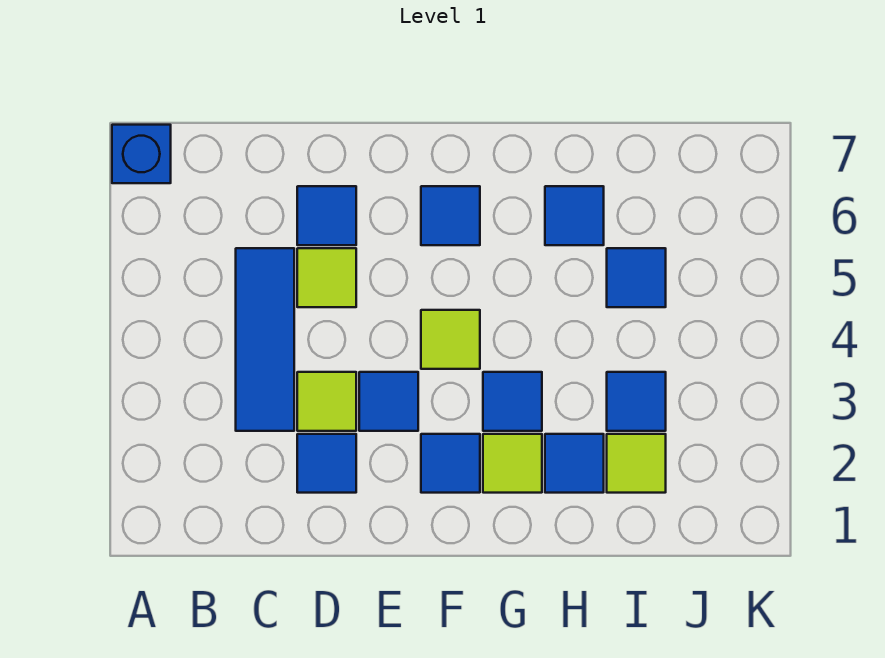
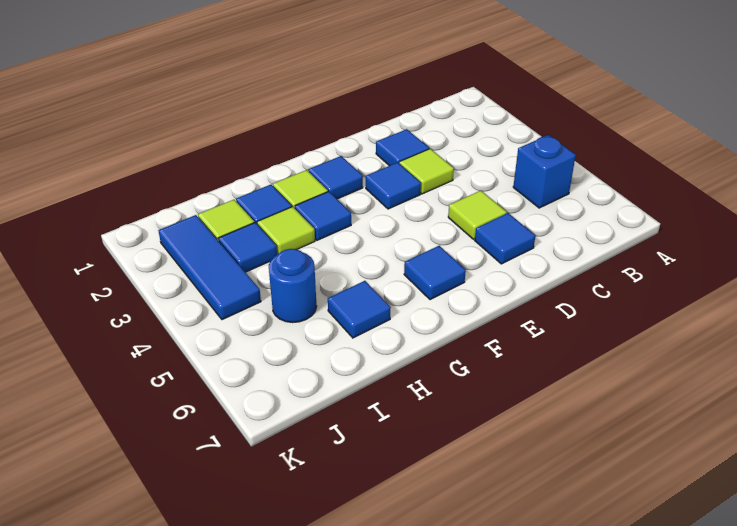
blue brick A7 level 1 -> blue brick B5 level 1
blue tile C3:C5 level 1 -> blue tile J2:J4 level 1
lime tile F4 level 1 -> lime tile H3 level 1
blue tile I5 level 1 -> blue round brick I5 level 1

